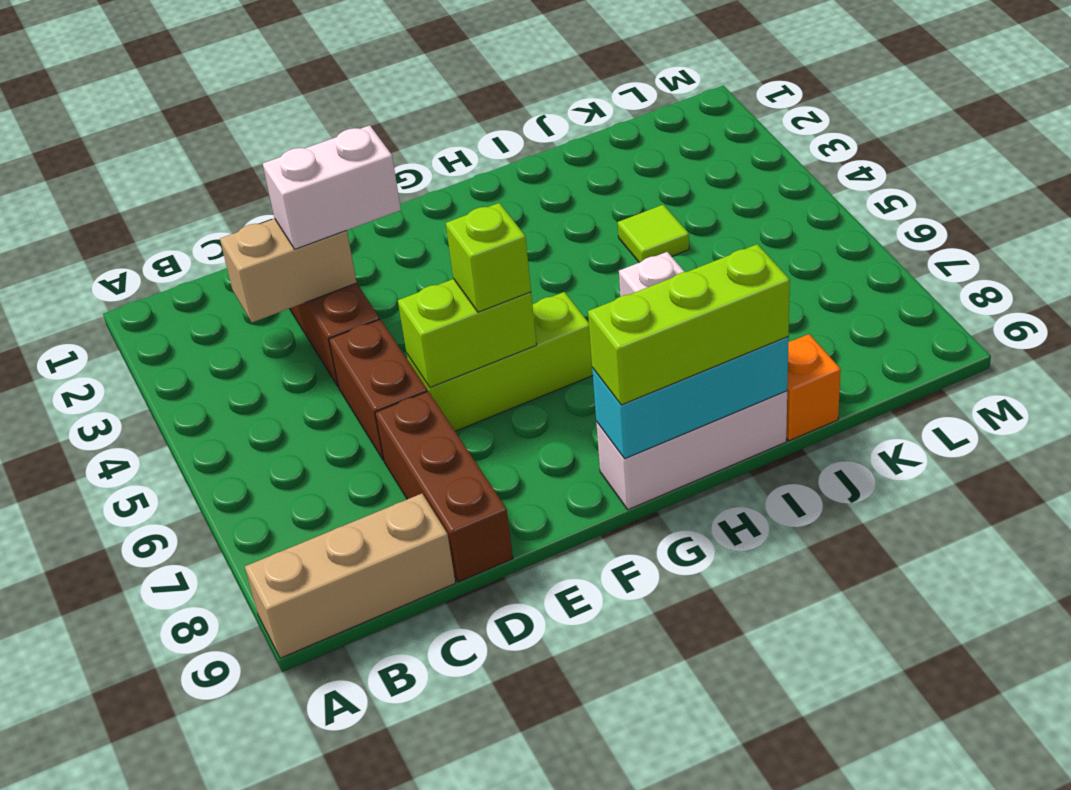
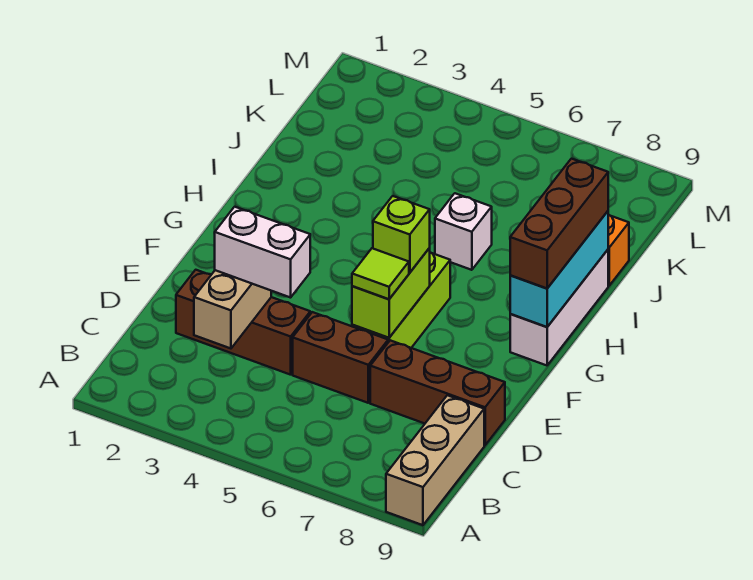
white brick D3:E3 level 3 -> white brick D3:D4 level 3
lime brick G9:I9 level 3 -> brown brick G9:I9 level 3
lime tile J4 level 1 -> lime tile E6 level 3

